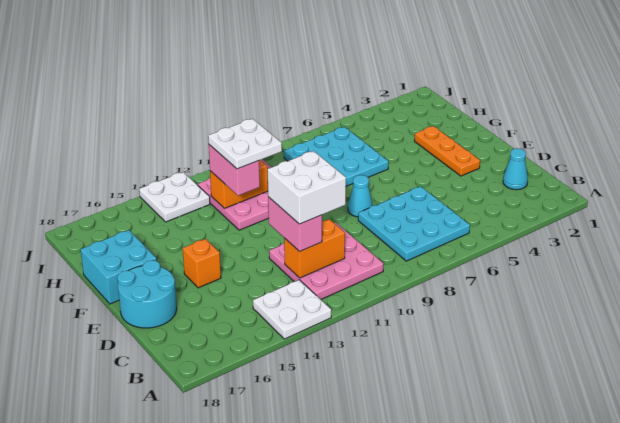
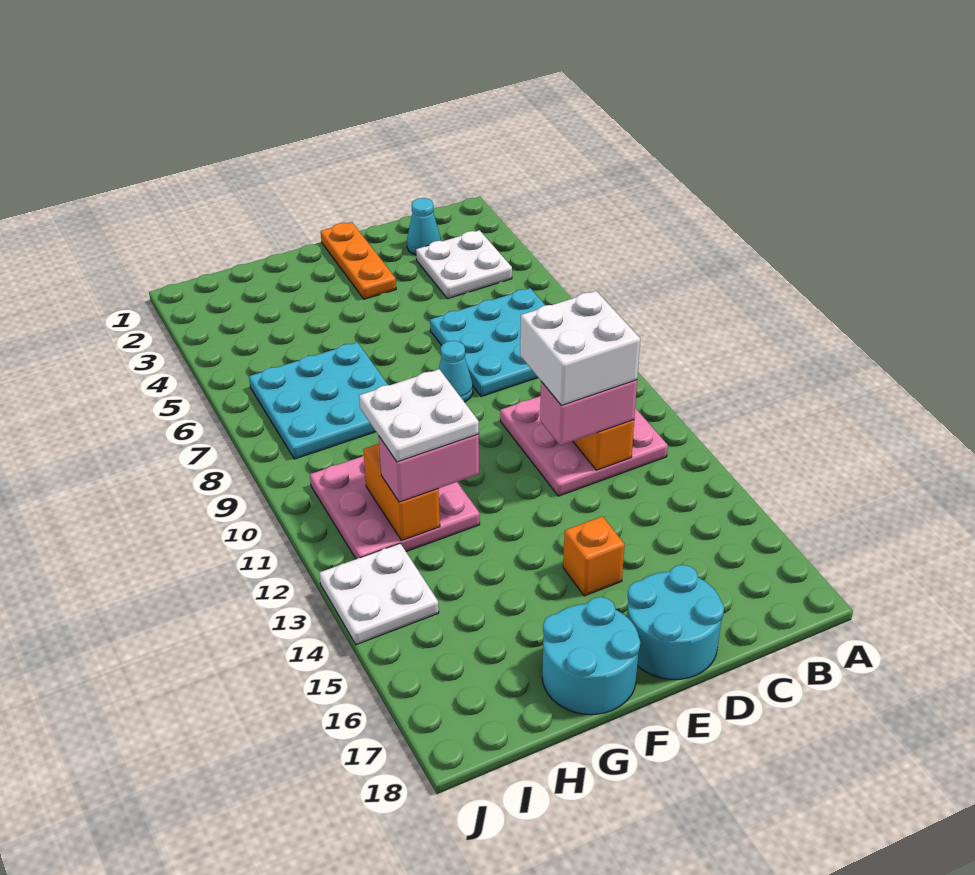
white plate A13:B14 level 1 -> white plate B3:C4 level 1
orange plate E3:G3 level 1 -> orange plate E1:E3 level 1
cyan brick F17:G18 level 1 -> cyan round brick F17:G18 level 1

